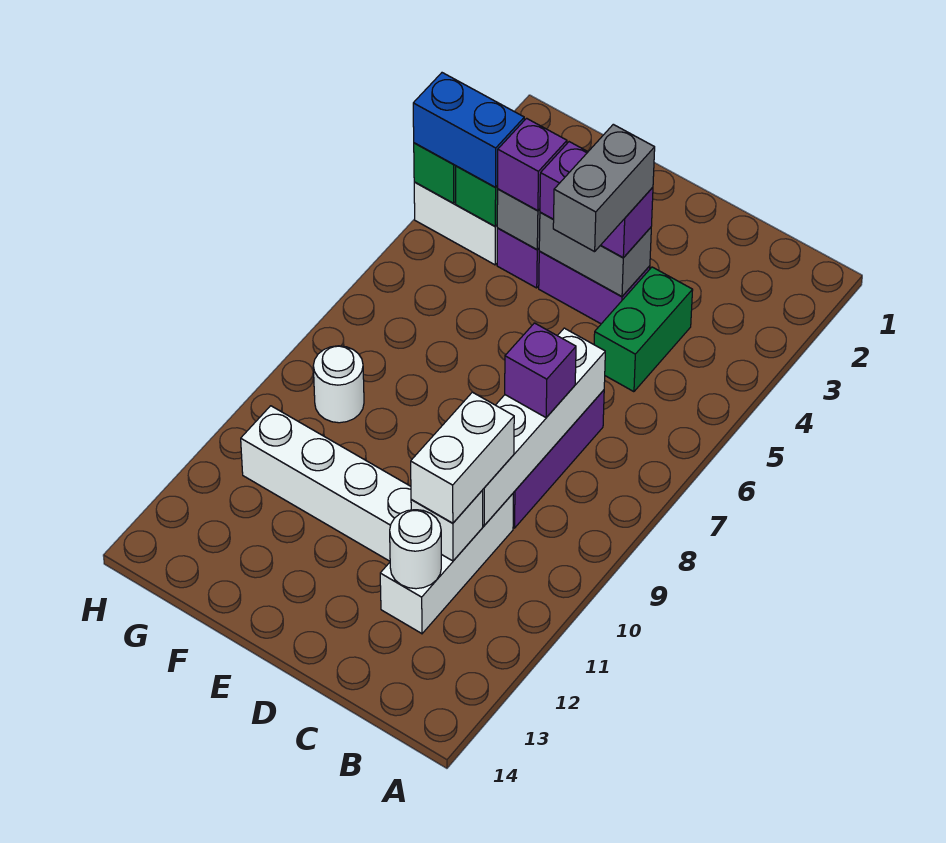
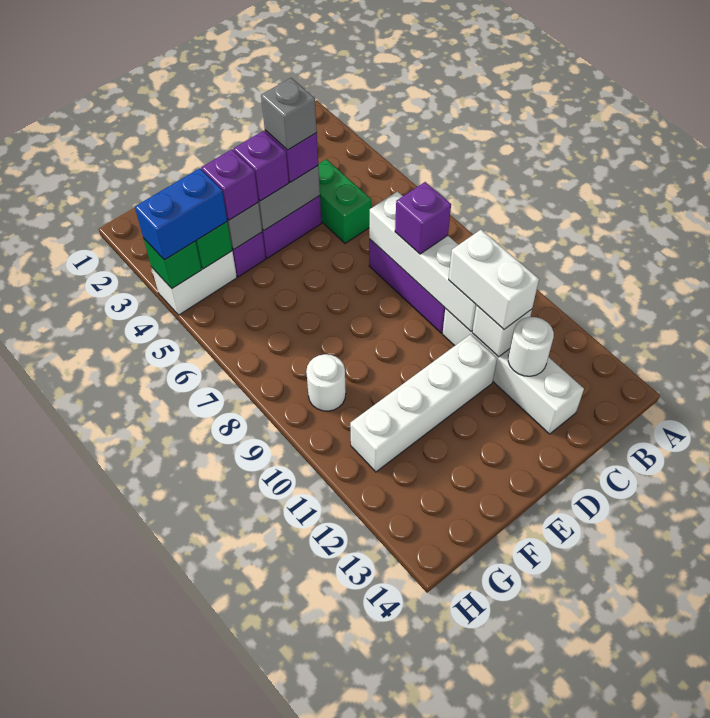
white brick C10:C12 level 1 -> white brick C10:C13 level 1
grey brick D4:D5 level 4 -> grey brick D4 level 4

